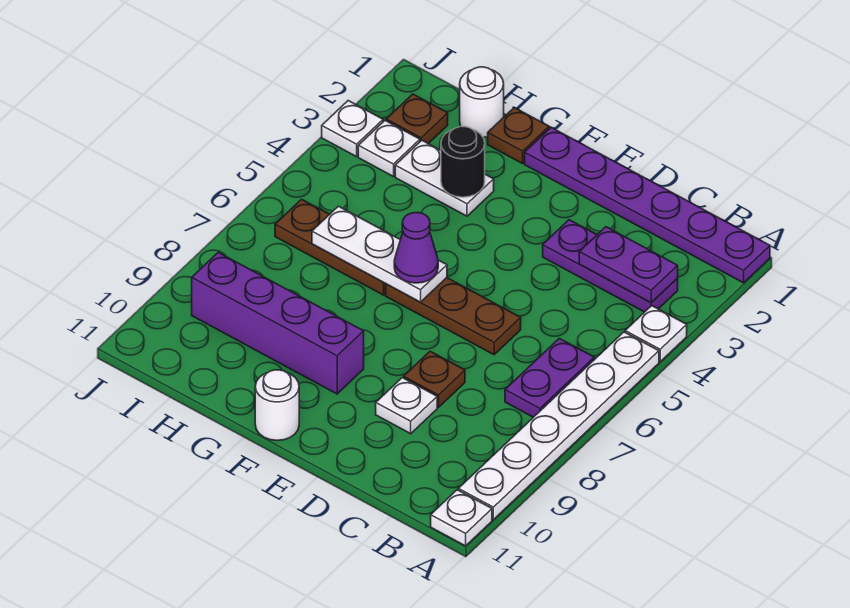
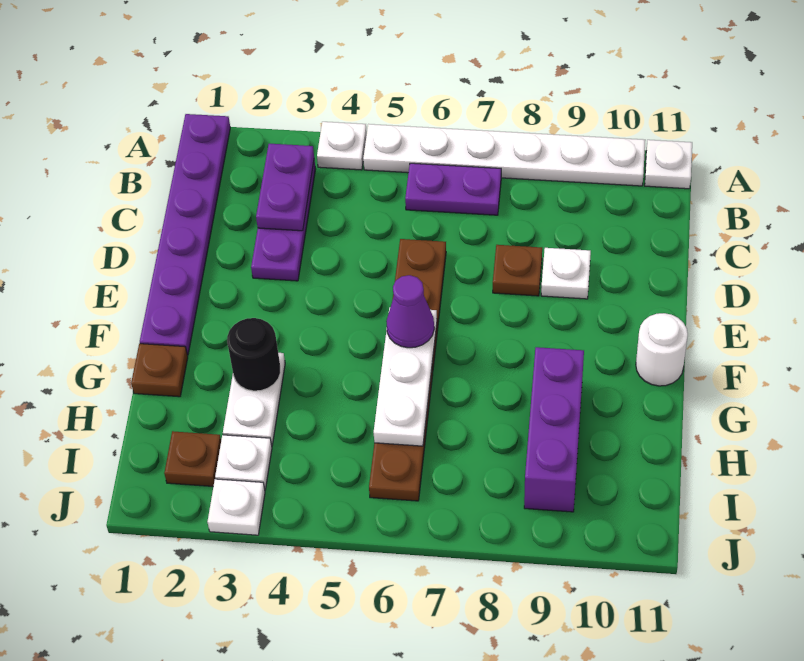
purple brick F9:I9 level 1 -> purple brick G9:I9 level 1
white round brick H1 level 1 -> none

